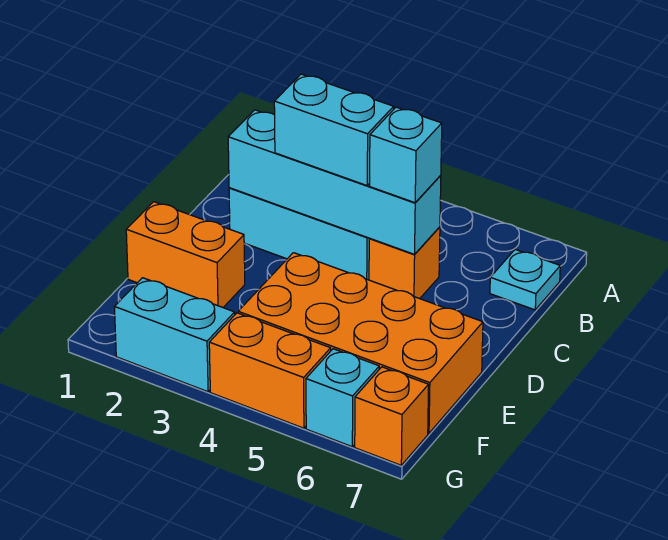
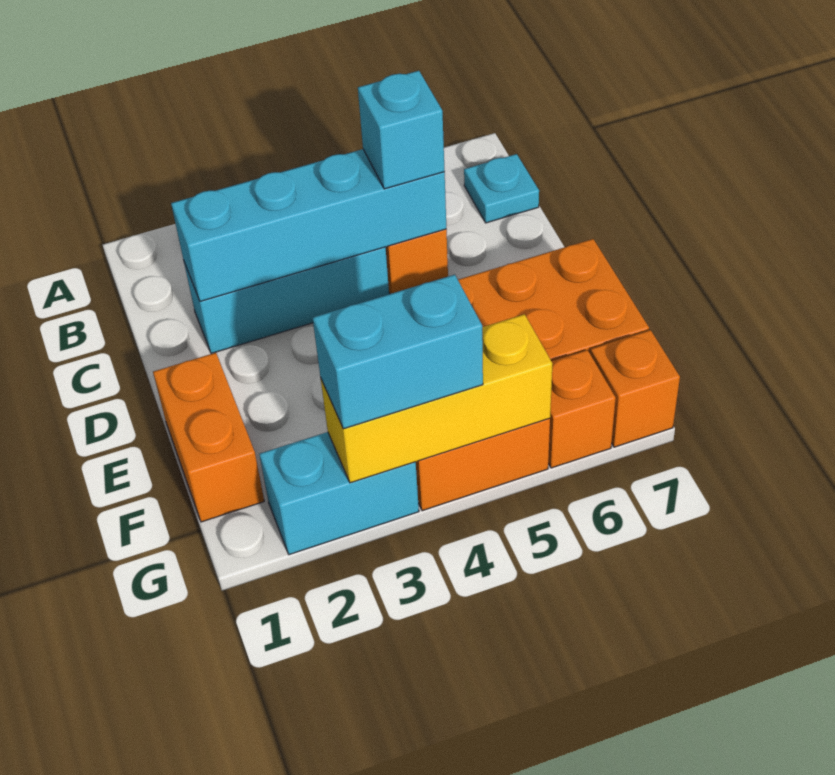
cyan brick C3:C4 level 3 -> cyan brick G3:G4 level 3
orange brick E1:E2 level 1 -> orange brick E1:F1 level 1
none -> yellow brick G3:G5 level 2
cyan brick G6 level 1 -> orange brick G6 level 1

